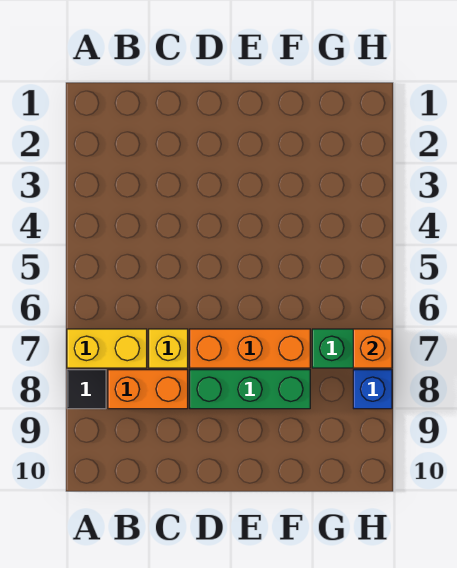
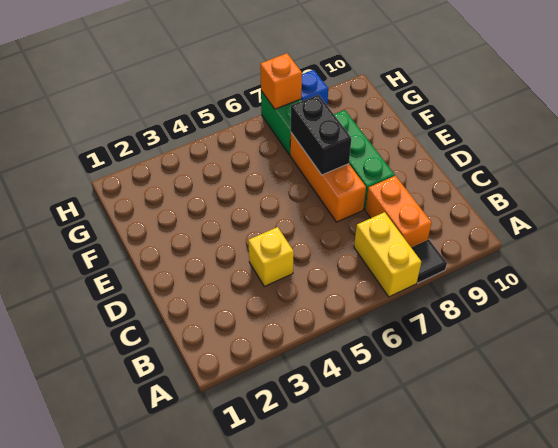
yellow brick C7 level 1 -> yellow brick C4 level 1
none -> black brick E7:F7 level 2

